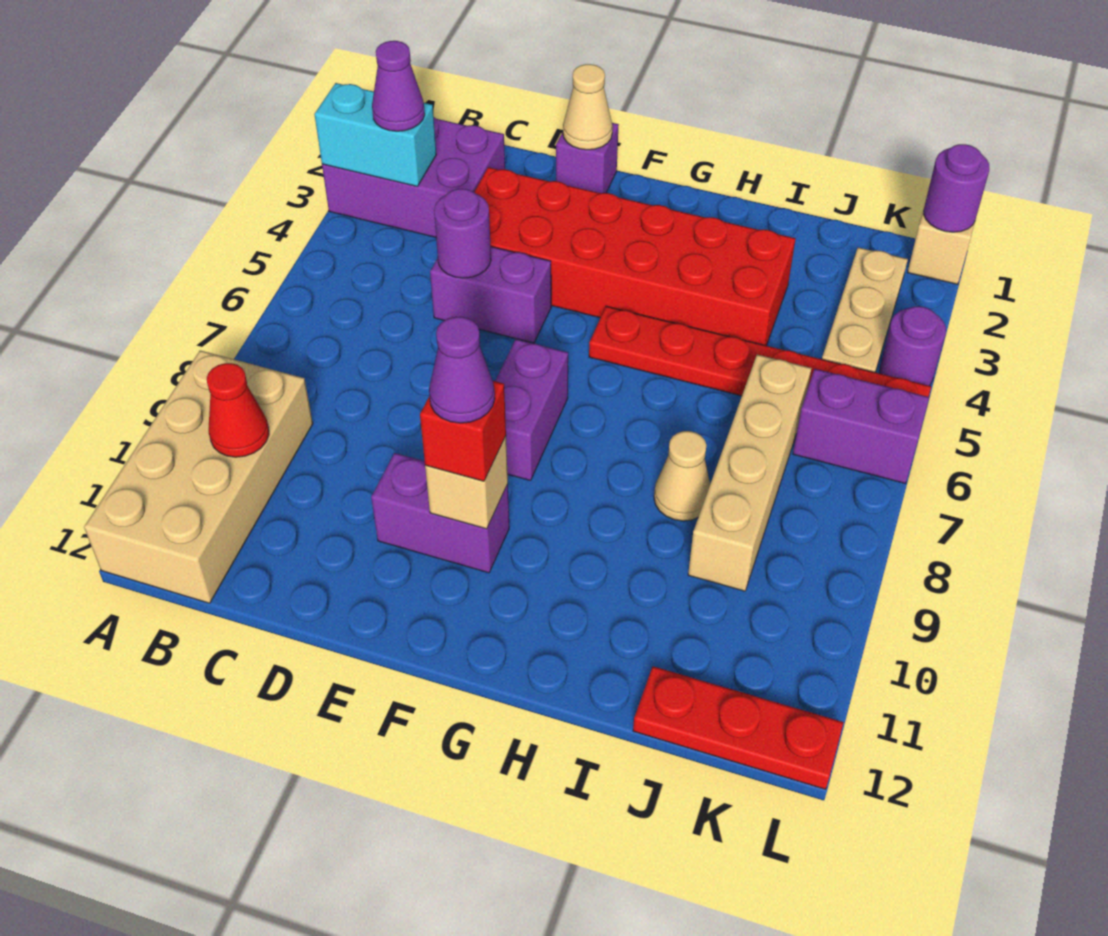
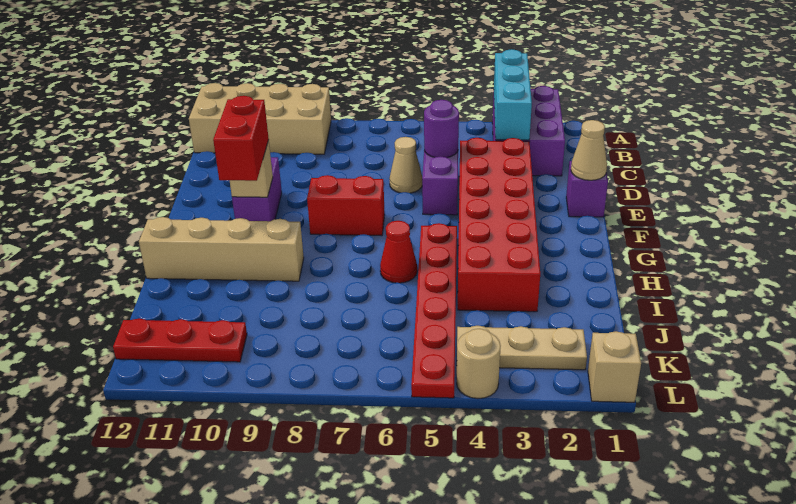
cyan brick A3:B3 level 2 -> cyan brick A3:C3 level 2
purple cone B3 level 3 -> none
red cone B10 level 2 -> red cone H6 level 1
purple brick F7:F8 level 1 -> red brick F7:F8 level 1
red brick F10 level 3 -> red brick F10:G10 level 3
purple cone F10 level 4 -> none
tan cone I8 level 1 -> tan cone D6 level 1
tan brick J6:J9 level 1 -> tan brick H9:H12 level 1
red plate J12:L12 level 1 -> red plate K10:K12 level 1
purple brick K6:L6 level 1 -> none
purple round brick L1 level 2 -> none
purple round brick L4 level 1 -> tan round brick L4 level 1

